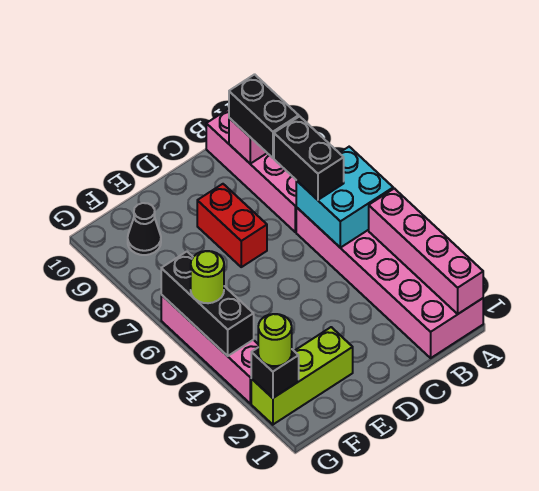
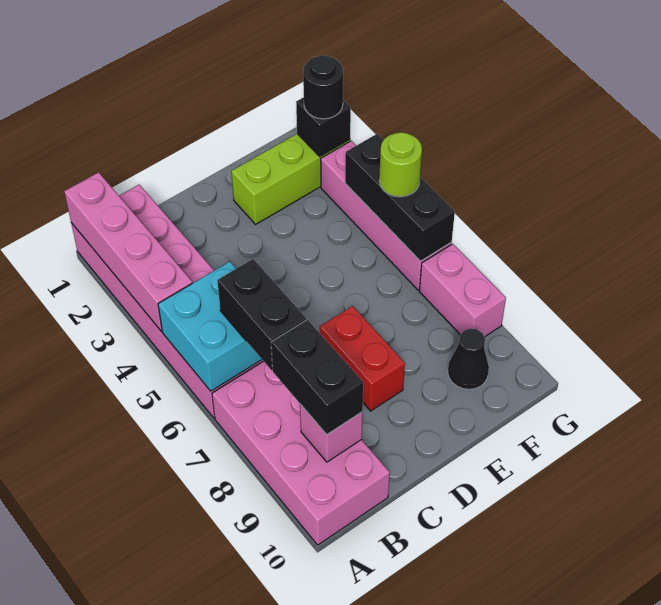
lime round brick G2 level 3 -> black round brick G2 level 3
none -> pink brick G7:G8 level 1

